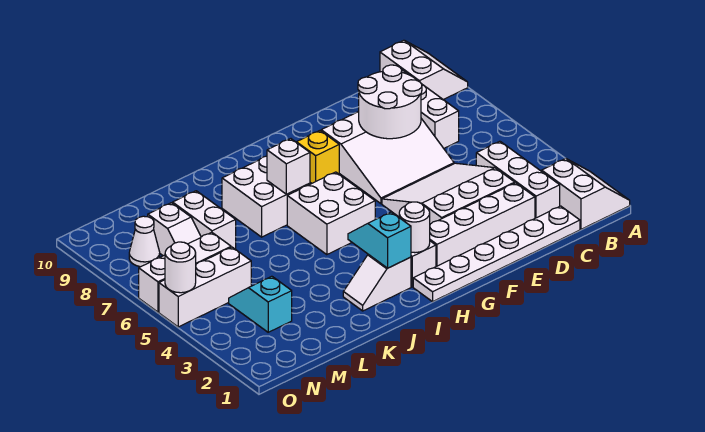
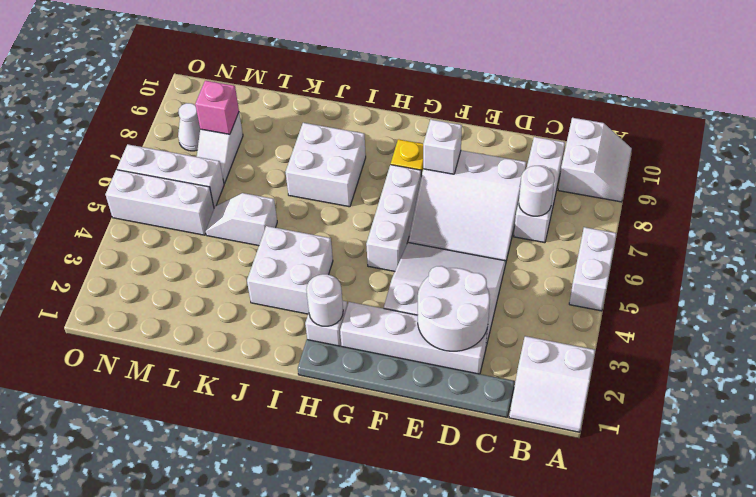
white slope A1:B2 level 1 top B -> white slope A1:B2 level 1 top 2
white plate C1:H1 level 1 -> grey plate C1:H1 level 1
white brick C2:C4 level 1 -> white brick G5:G7 level 1
white round brick D7:E8 level 2 -> white round brick D2:E3 level 2
white brick H5:I6 level 1 -> white brick I3:J4 level 1
white slope I2:J2 level 1 top I -> white slope K5:L5 level 1 top K
cyan slope I2:I3 level 2 top 2 -> none
white brick I7 level 2 -> white brick F8 level 2
white brick L7:L8 level 1 -> white brick A5:A6 level 1
cyan slope M3:M4 level 1 top 3 -> none
none -> pink brick M8 level 2
white round brick O5 level 2 -> white round brick C7 level 2

